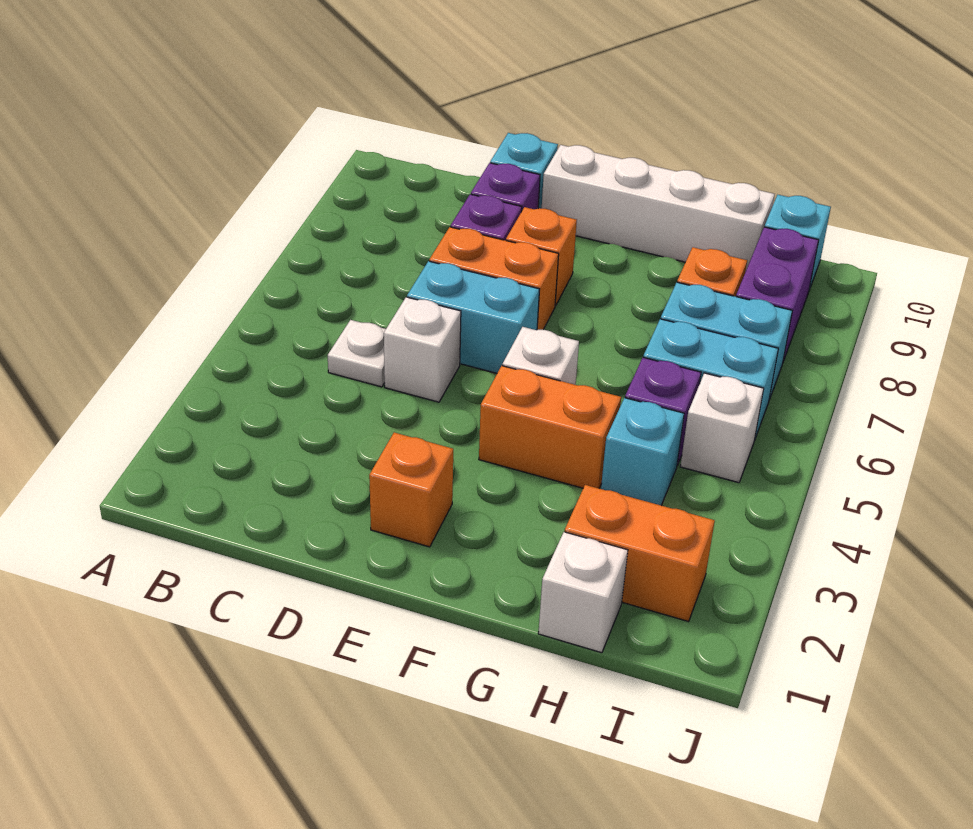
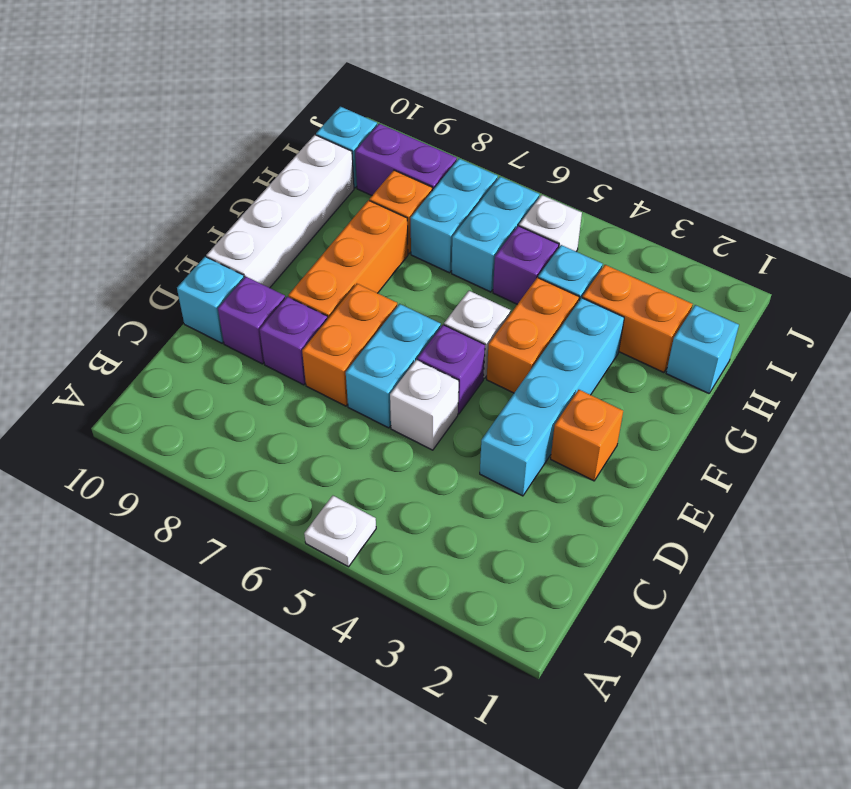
white plate C5 level 1 -> white plate A5 level 1
none -> cyan brick D3:G3 level 1
none -> purple brick E5 level 1
orange brick E8 level 1 -> orange brick E8:G8 level 1
white brick H1 level 1 -> cyan brick H1 level 1
orange brick H2:I2 level 1 -> orange brick H2:H3 level 1

